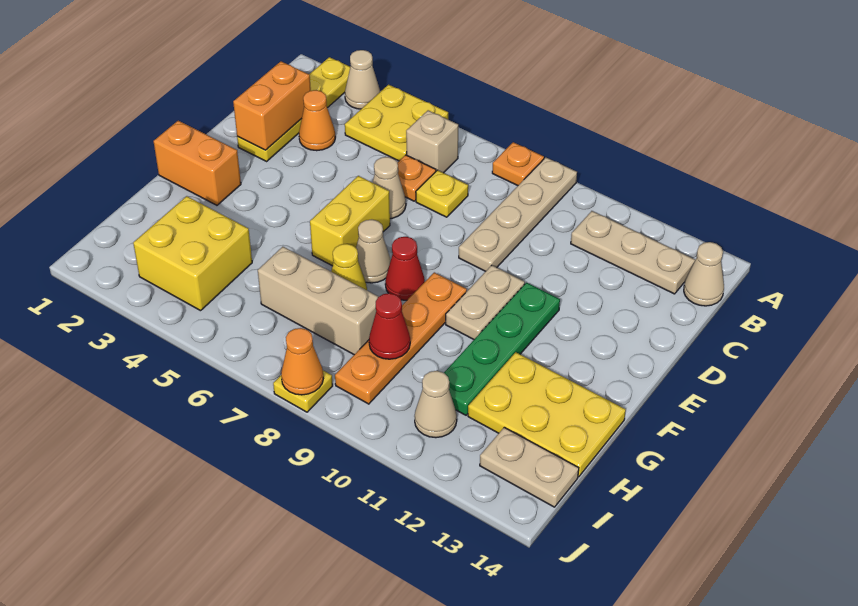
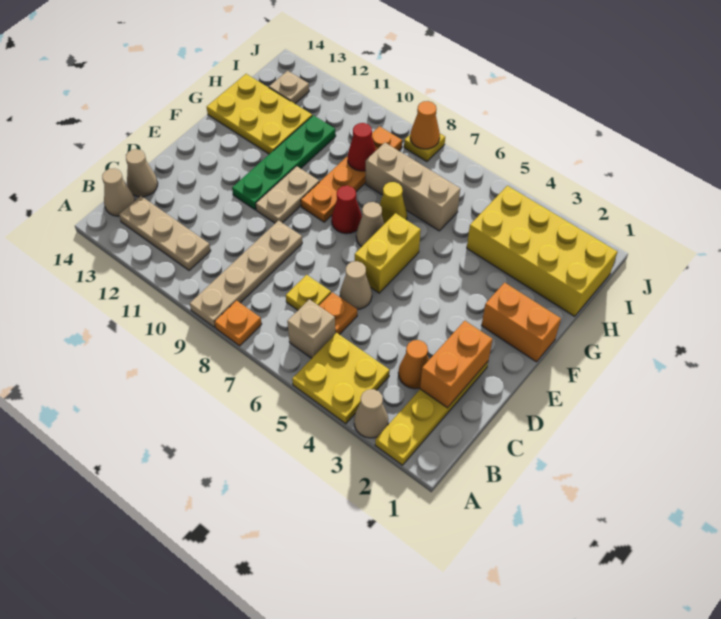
yellow brick H3:I4 level 1 -> yellow brick H1:I4 level 1
tan cone I11 level 1 -> tan cone C14 level 1
tan plate I13:I14 level 1 -> tan plate I13 level 1

